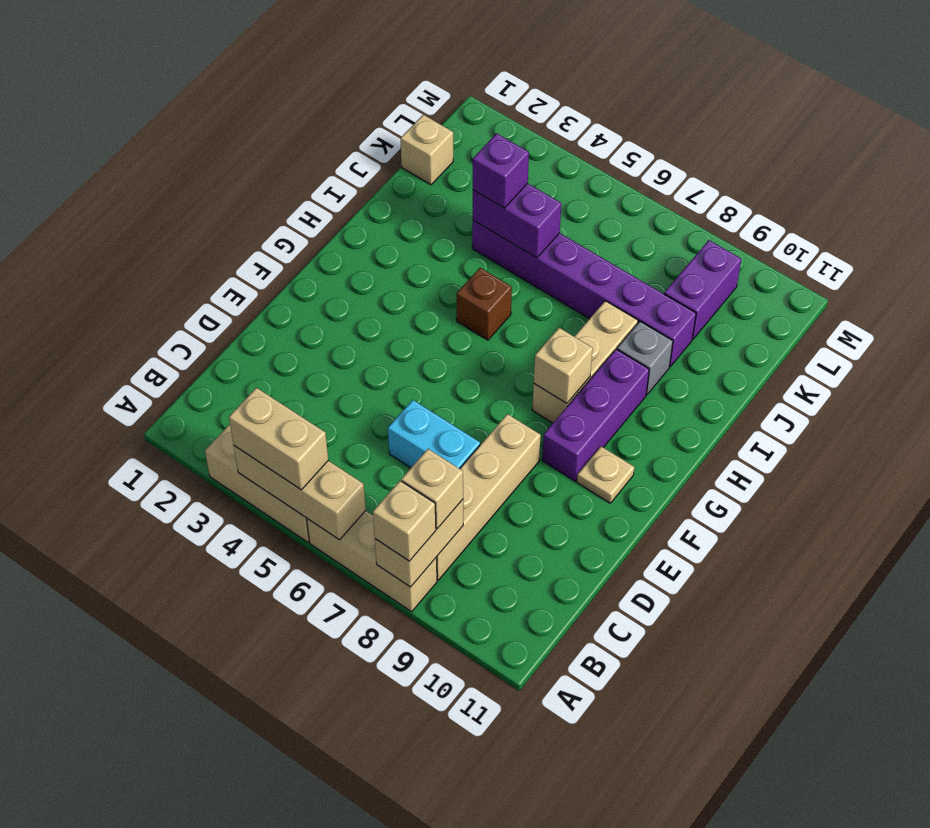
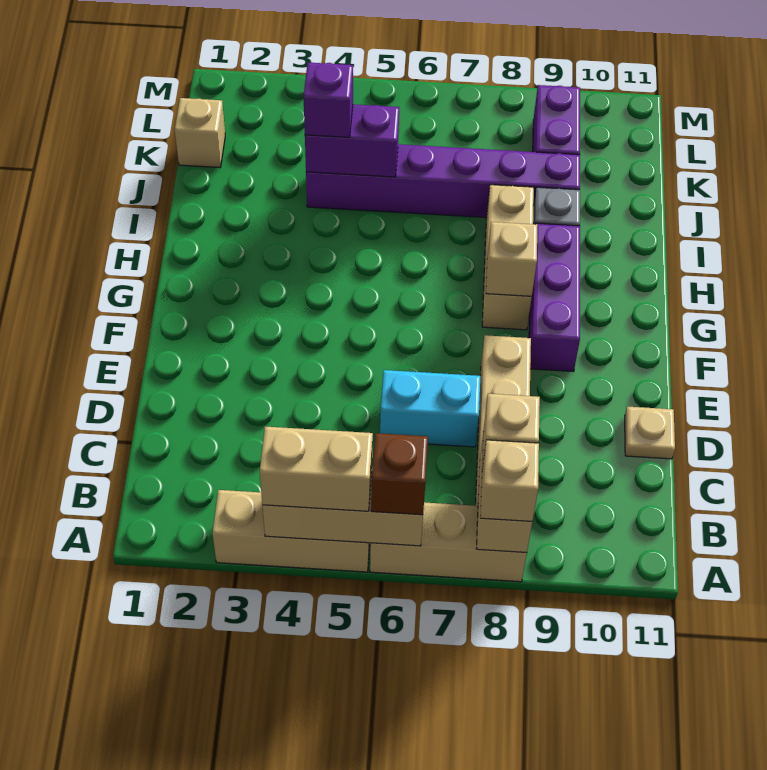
tan plate F10 level 1 -> tan plate D11 level 1
brown brick H5 level 1 -> brown brick A6 level 3

